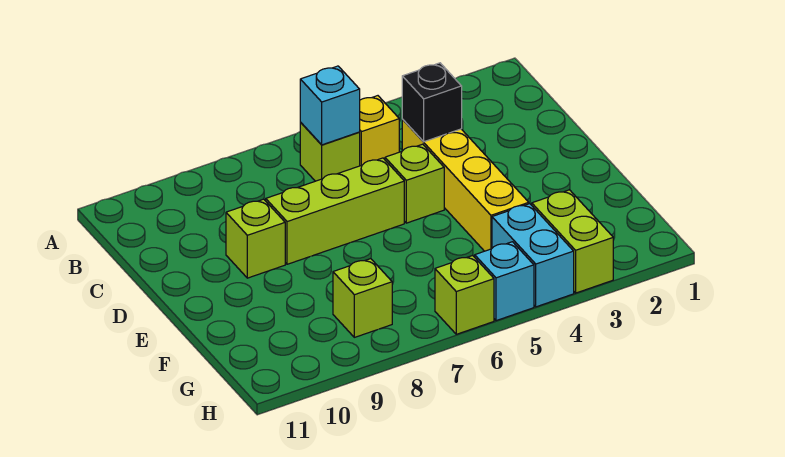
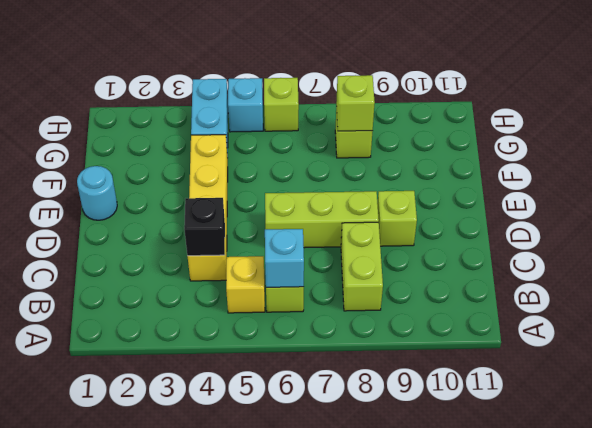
lime brick D5 level 1 -> lime brick G8 level 2
none -> cyan round brick E1 level 1
lime brick G3:H3 level 1 -> lime brick B8:C8 level 1

